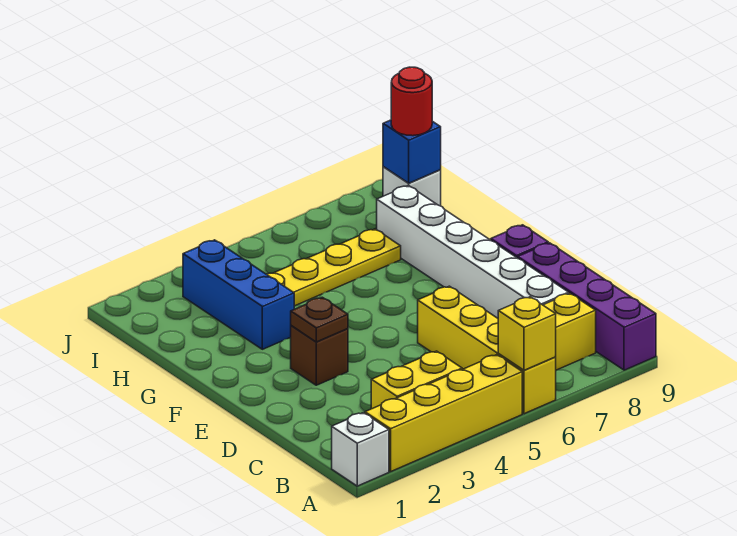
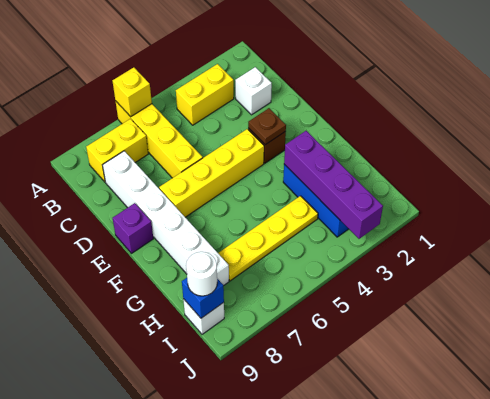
white brick A1 level 1 -> white brick C2 level 1
yellow brick A2:A5 level 1 -> yellow brick E4:E7 level 1
purple brick A9:D9 level 1 -> purple brick G3:J3 level 2
red round brick I9 level 3 -> white round brick I9 level 3

